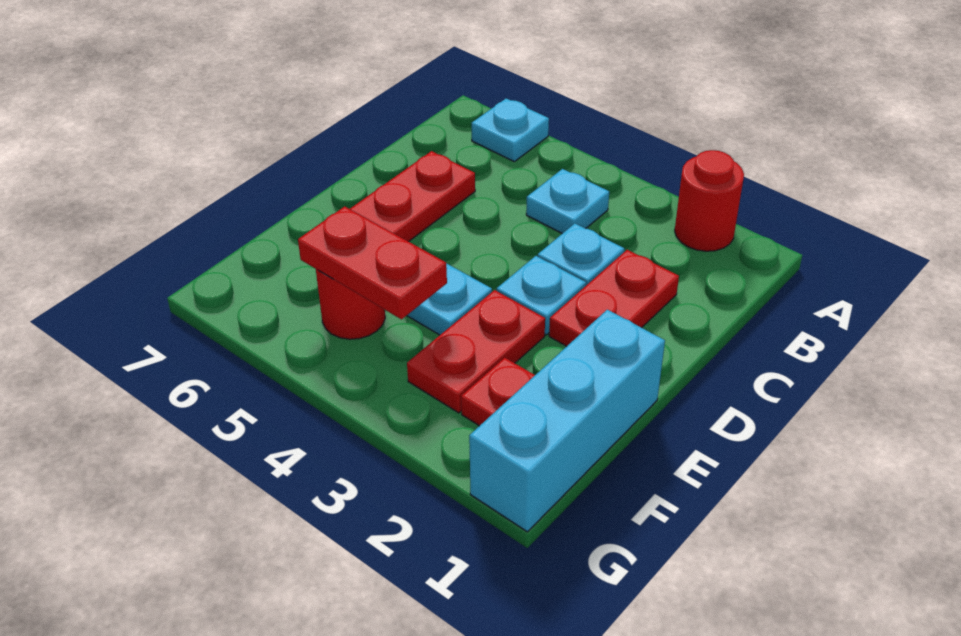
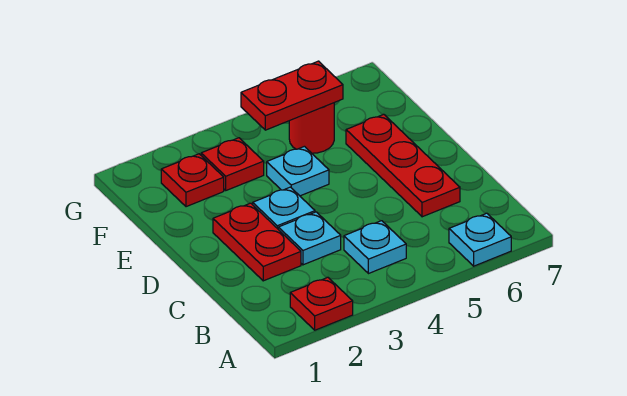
red round brick A2 level 1 -> red plate A2 level 1
cyan brick E1:G1 level 1 -> none
red plate E3:F3 level 1 -> red plate F3 level 1

